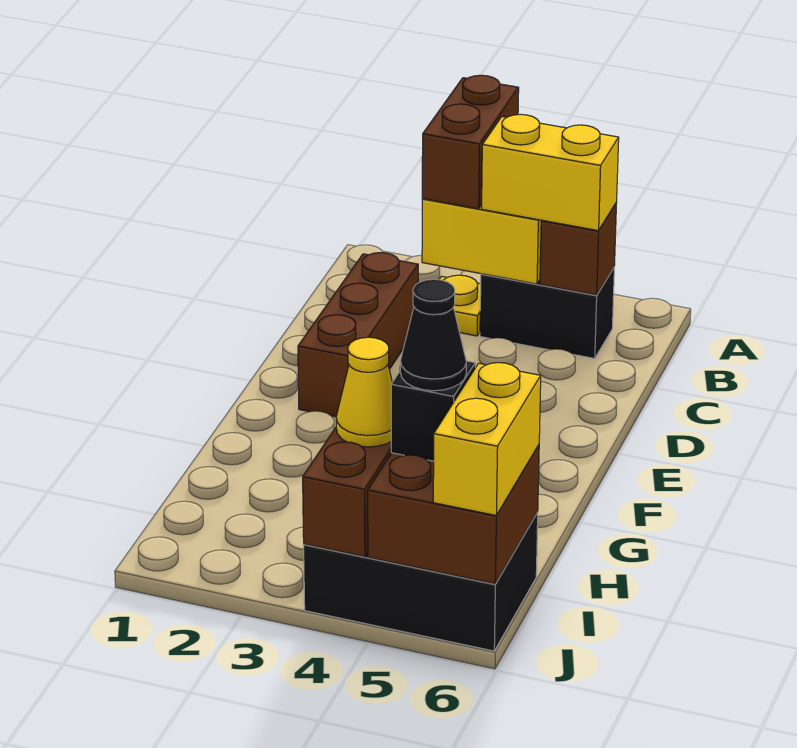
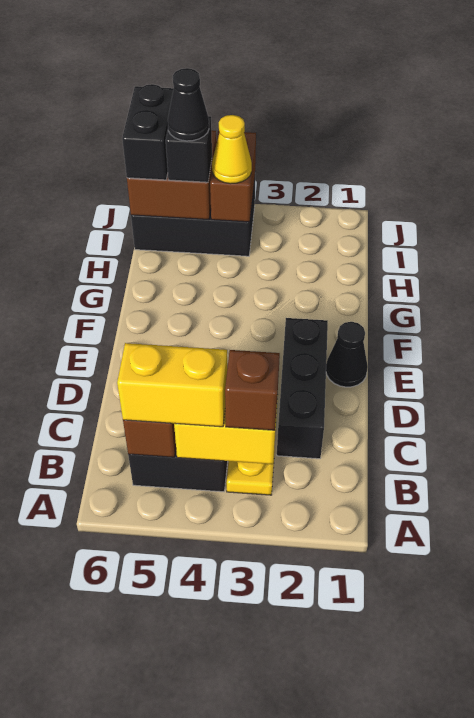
brown brick A3:B3 level 3 -> brown brick B3 level 3
brown brick C2:E2 level 1 -> black brick C2:E2 level 1
none -> black cone E1 level 1
yellow brick I6:J6 level 3 -> black brick I6:J6 level 3

